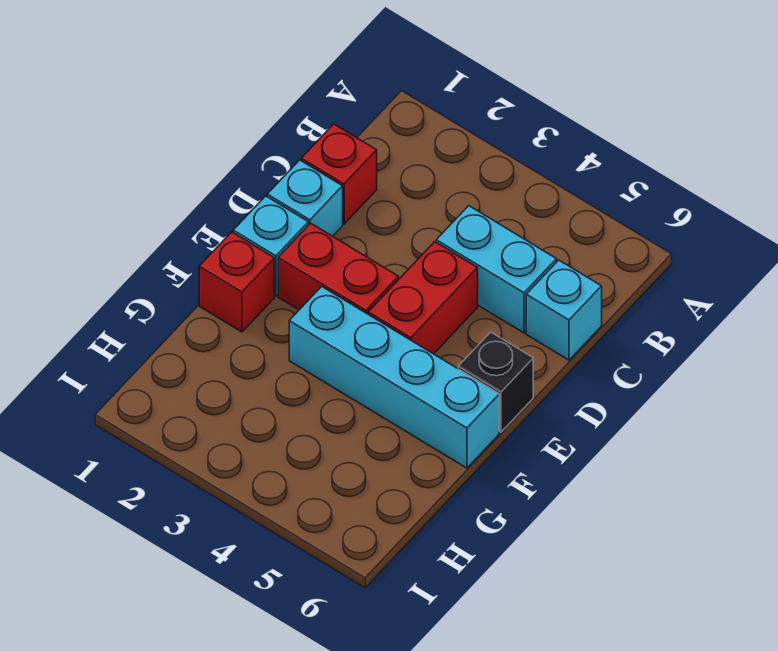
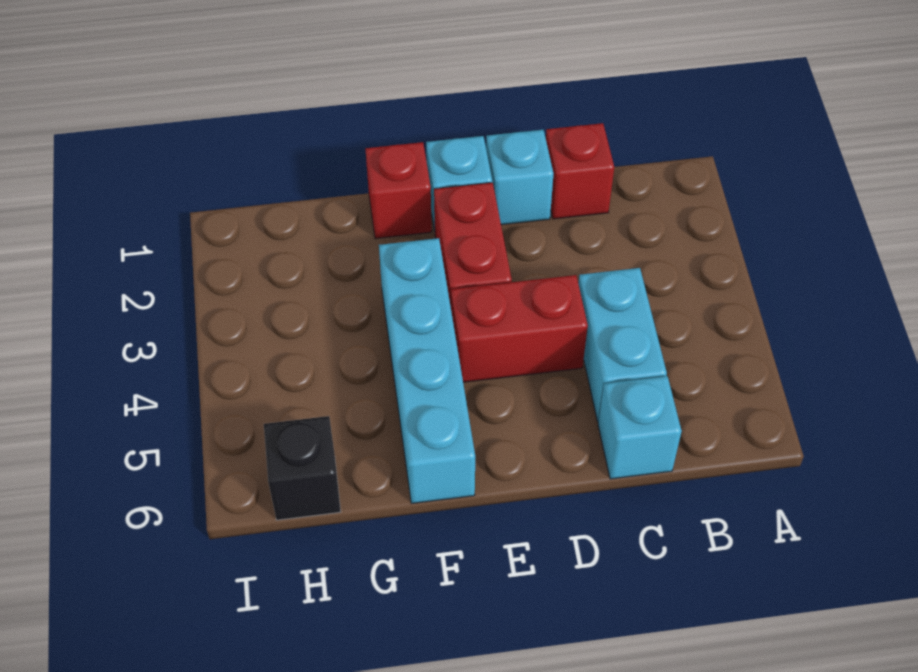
black brick E6 level 1 -> black brick H6 level 1

